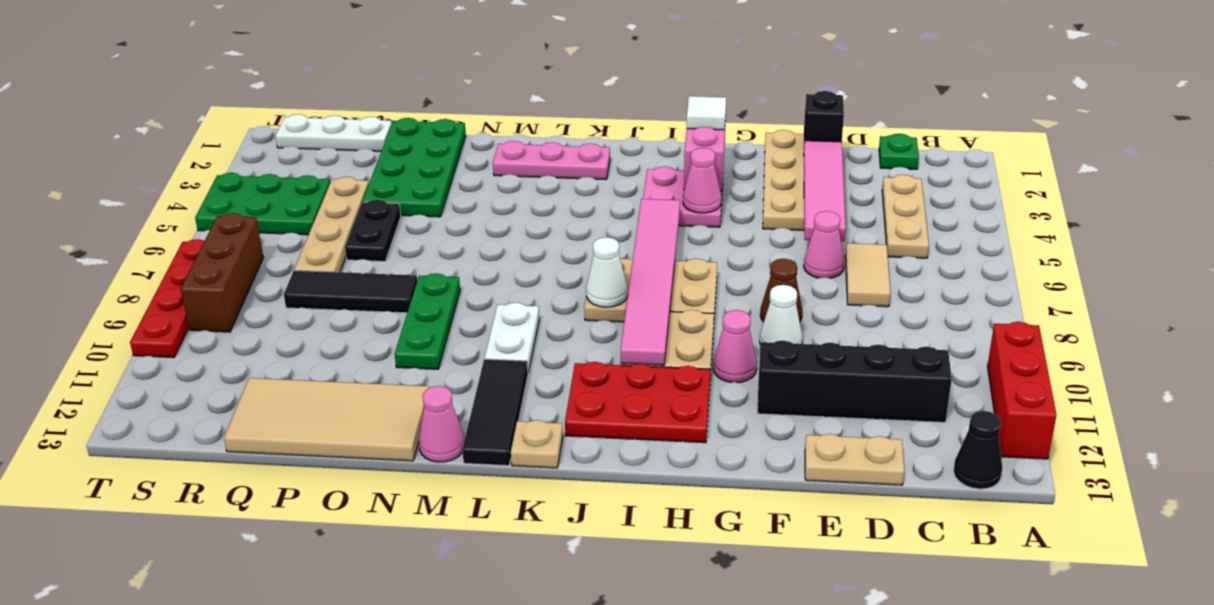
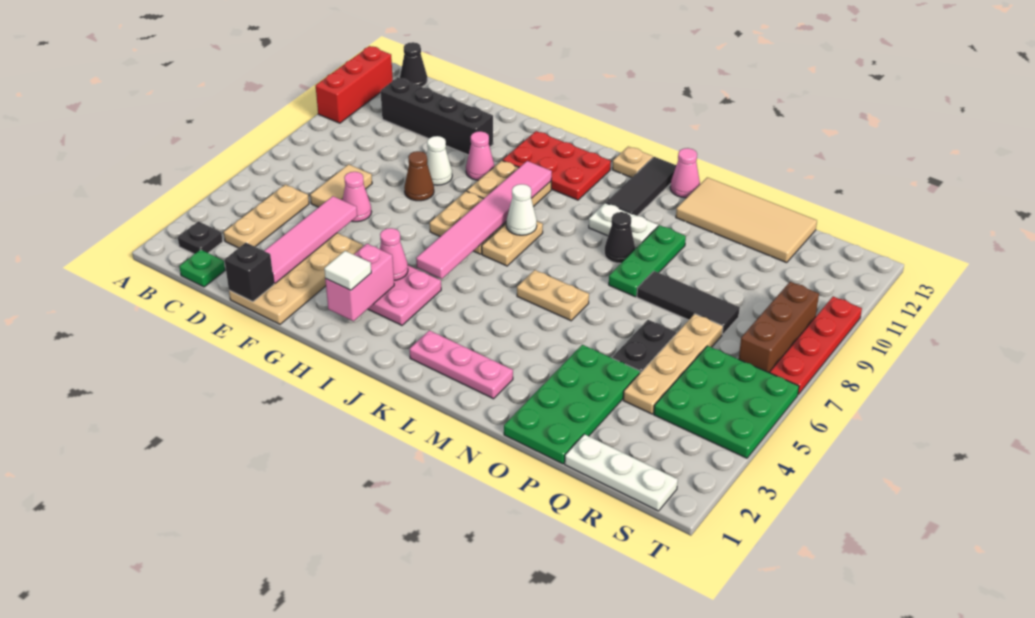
none -> black plate B2 level 1
tan plate D13:E13 level 1 -> tan plate L6:M6 level 1
white plate L9:L10 level 1 -> white plate L10:M10 level 1
none -> black cone M9 level 1
green plate R4:T5 level 1 -> green plate R4:T6 level 1

